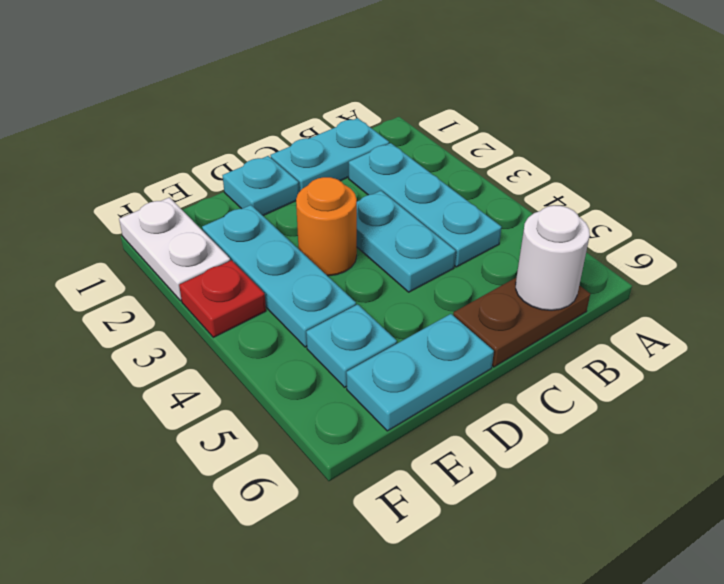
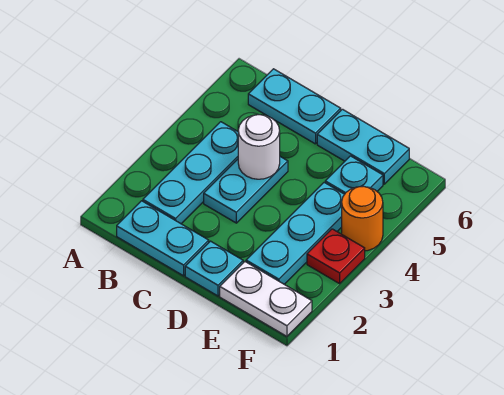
brown plate B6:C6 level 1 -> cyan plate B6:C6 level 1
white round brick B6 level 2 -> white round brick C4 level 2
orange round brick D3 level 1 -> orange round brick F4 level 1
white plate F1:F2 level 1 -> white plate E1:F1 level 1

